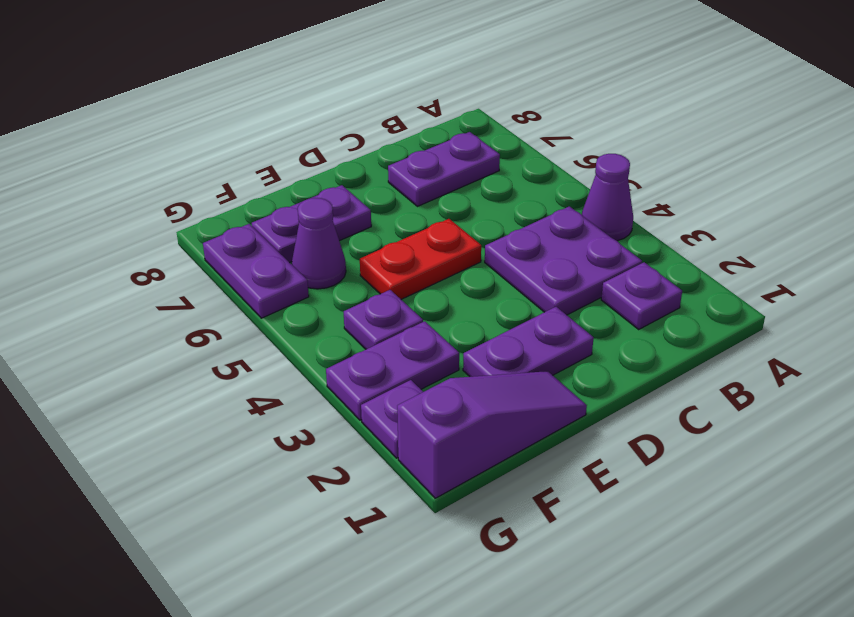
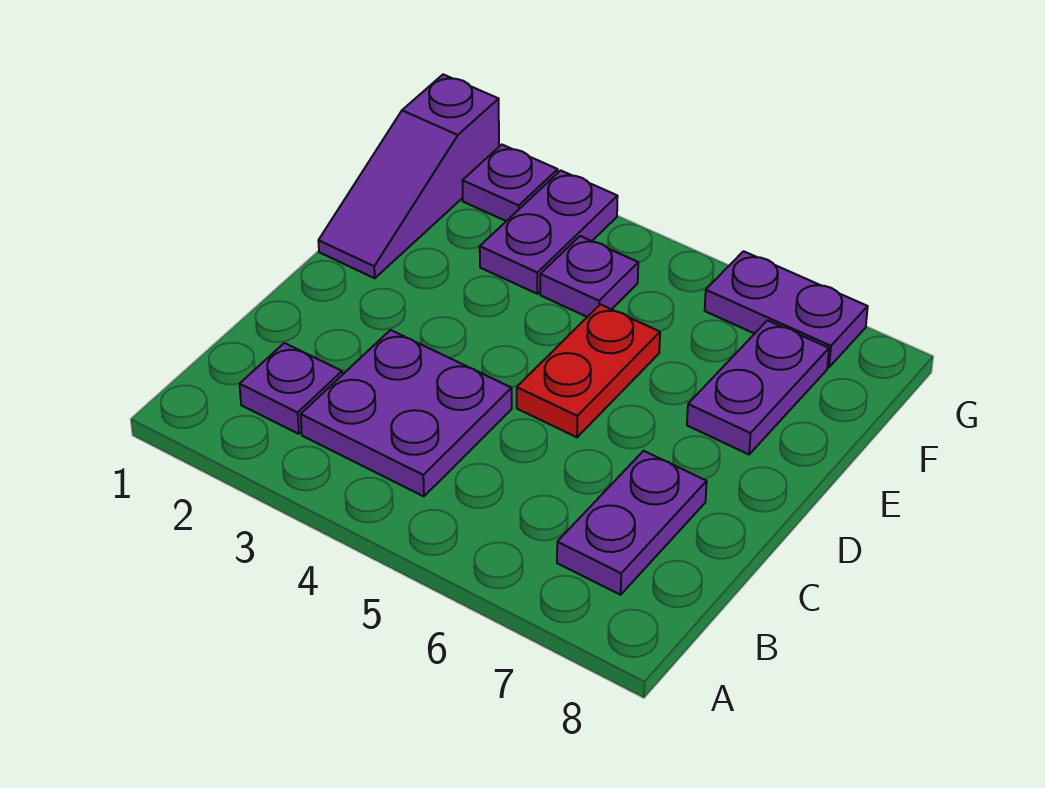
purple cone A4 level 1 -> none
purple plate D2:E2 level 1 -> none
purple cone F6 level 1 -> none

